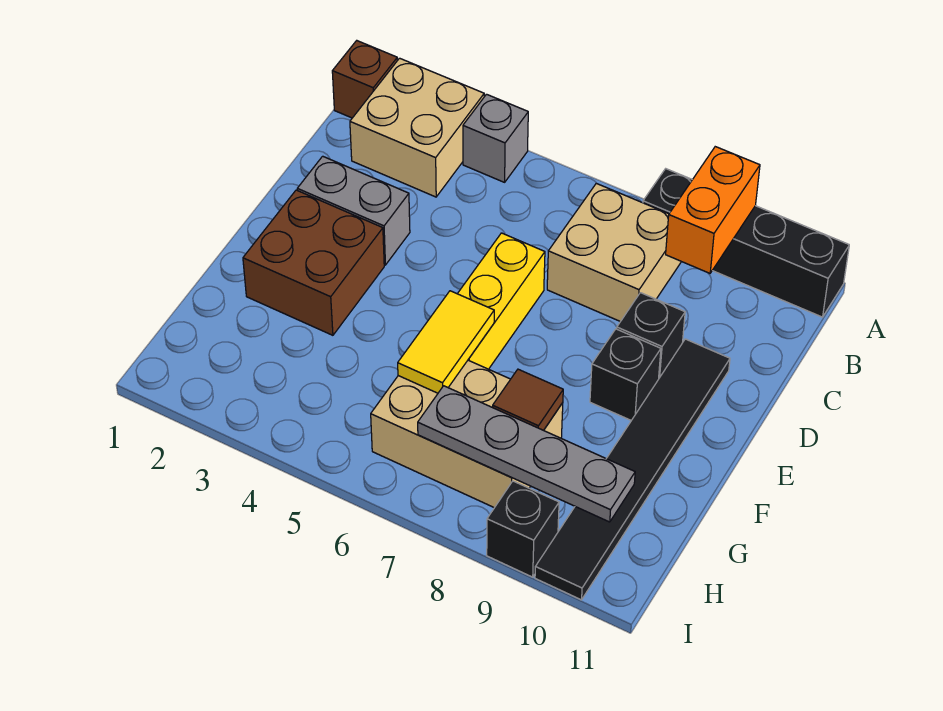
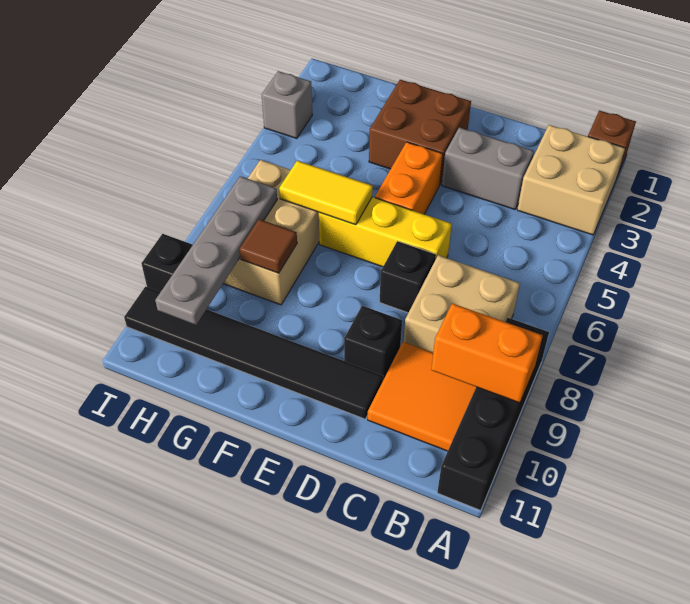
grey brick A4 level 1 -> grey brick I3 level 1
none -> orange tile B9:C10 level 1
grey brick D2:D3 level 1 -> grey brick C3:D3 level 1
none -> orange brick E4:E5 level 1
black brick E9 level 1 -> black brick D7 level 1

